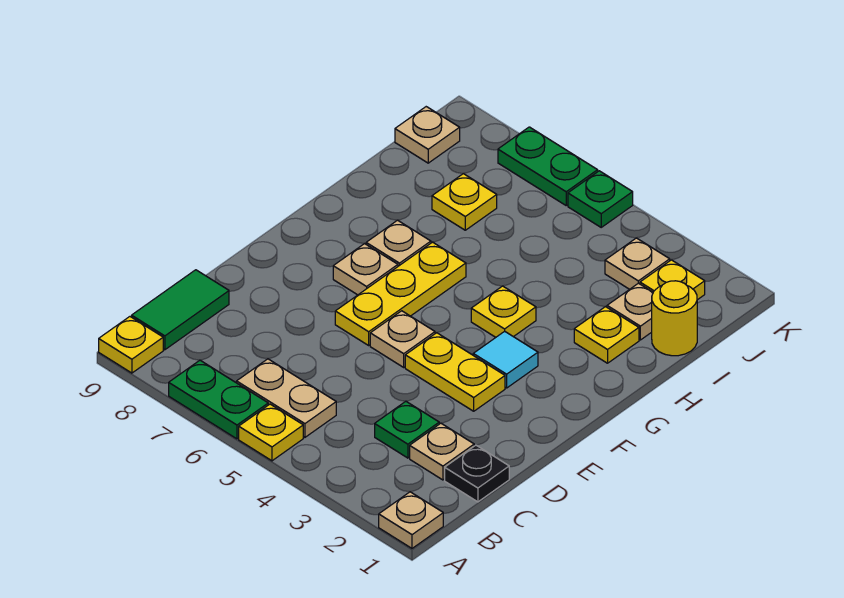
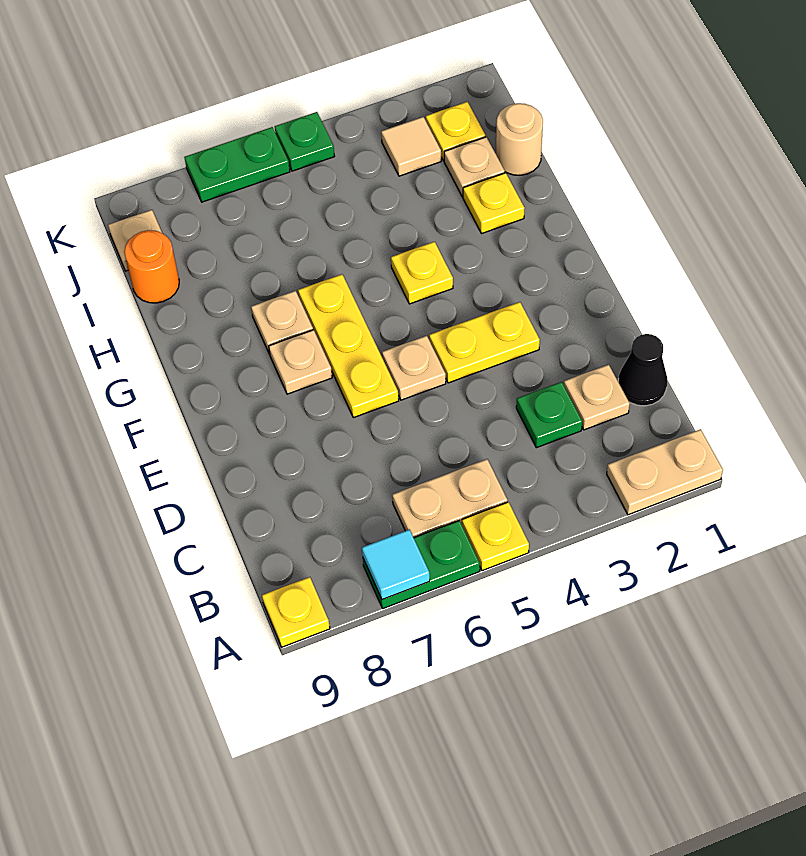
tan plate A1 level 1 -> tan plate A1:A2 level 1
green tile B9:C9 level 1 -> none
black plate C1 level 1 -> black cone C1 level 1
cyan tile F3 level 1 -> cyan tile A7 level 2
yellow round brick I1 level 1 -> tan round brick I1 level 1
yellow plate I7 level 1 -> none
none -> orange round brick I9 level 1
tan plate J3 level 1 -> tan tile J3 level 1

